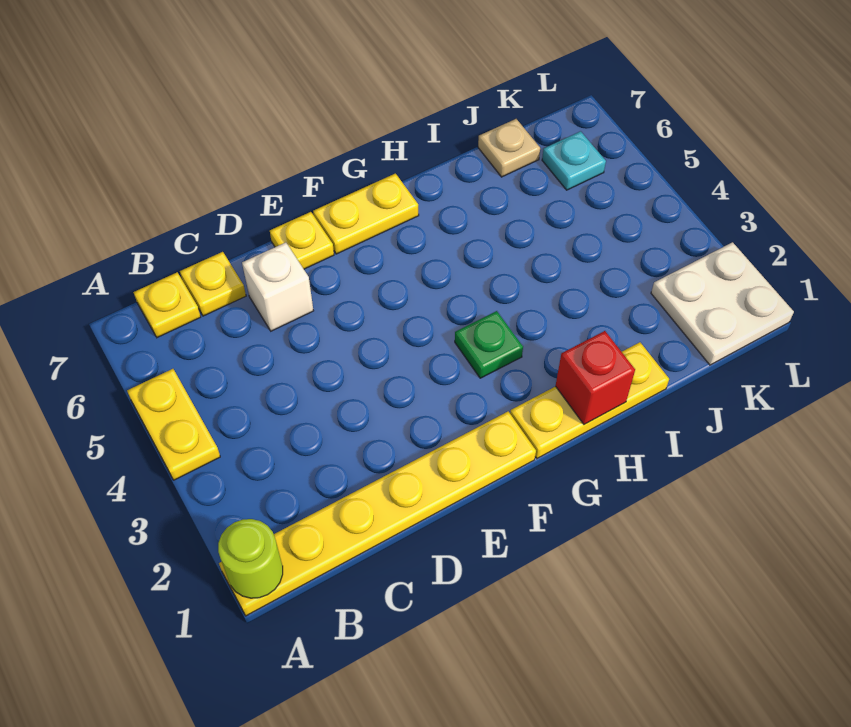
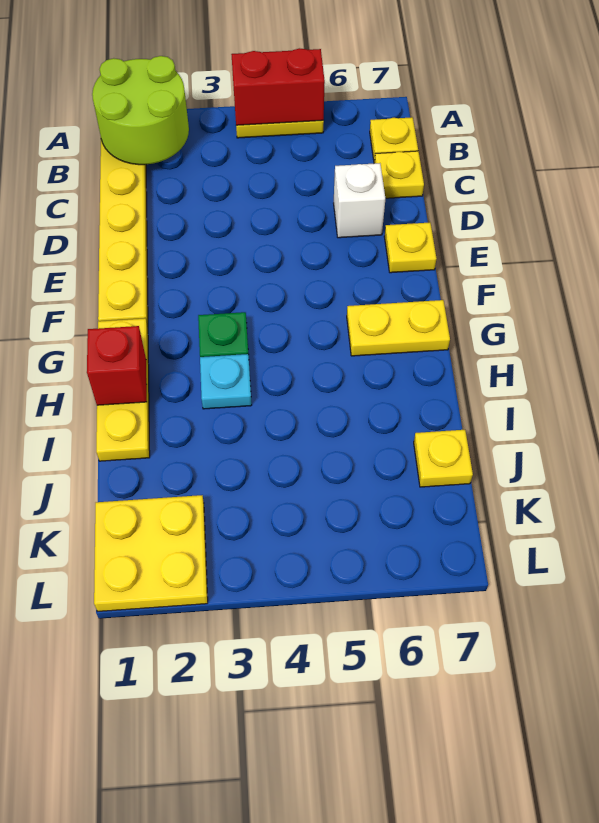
lime round brick A1 level 2 -> lime round brick A1:B2 level 2
none -> red brick A4:A5 level 2
yellow plate F7:G7 level 1 -> yellow plate G6:G7 level 1
tan plate J7 level 1 -> yellow plate J7 level 1
white plate K1:L2 level 1 -> yellow plate K1:L2 level 1
cyan plate K6 level 1 -> cyan plate H3 level 1

